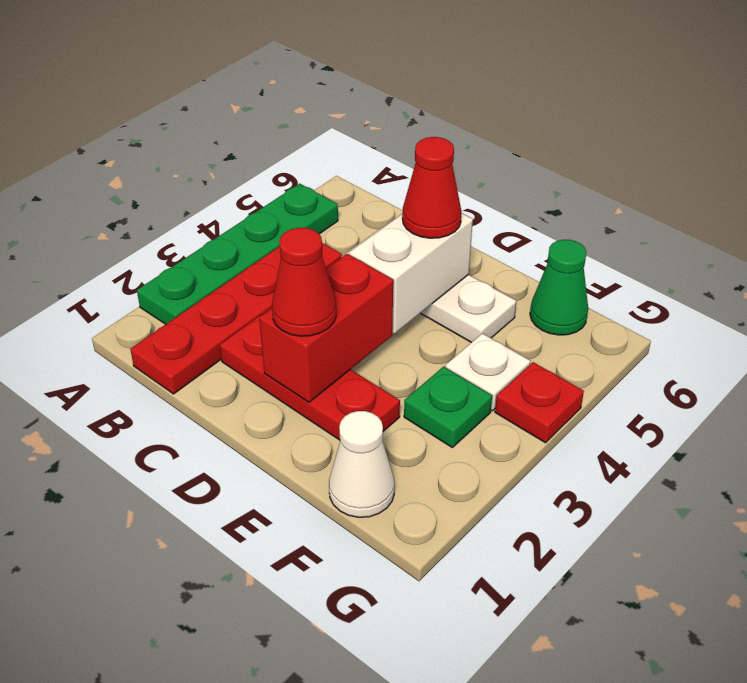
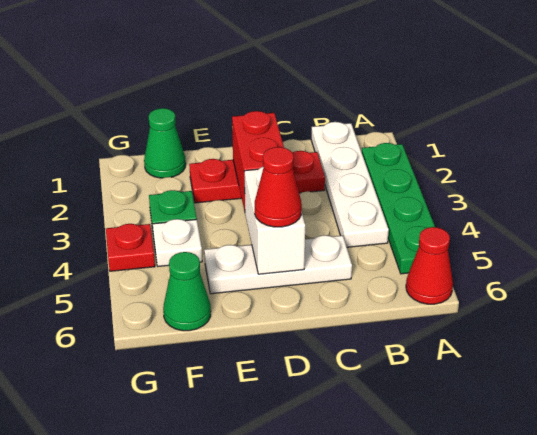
red plate B1:B4 level 1 -> white plate B1:B4 level 1
red cone D2 level 3 -> red cone A6 level 1
white cone F1 level 1 -> green cone F1 level 1

